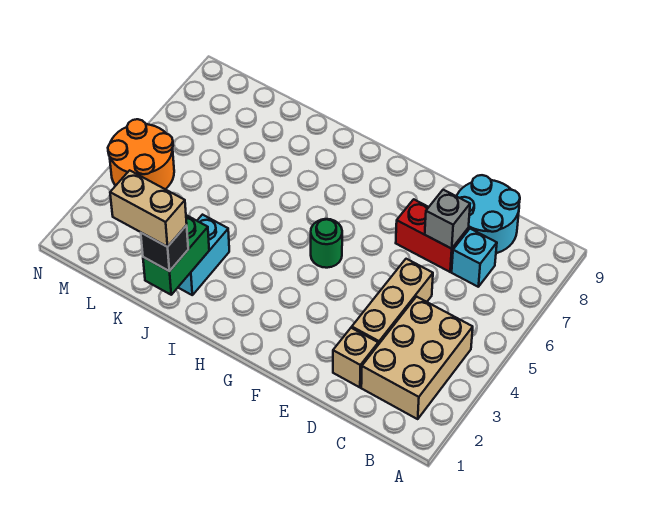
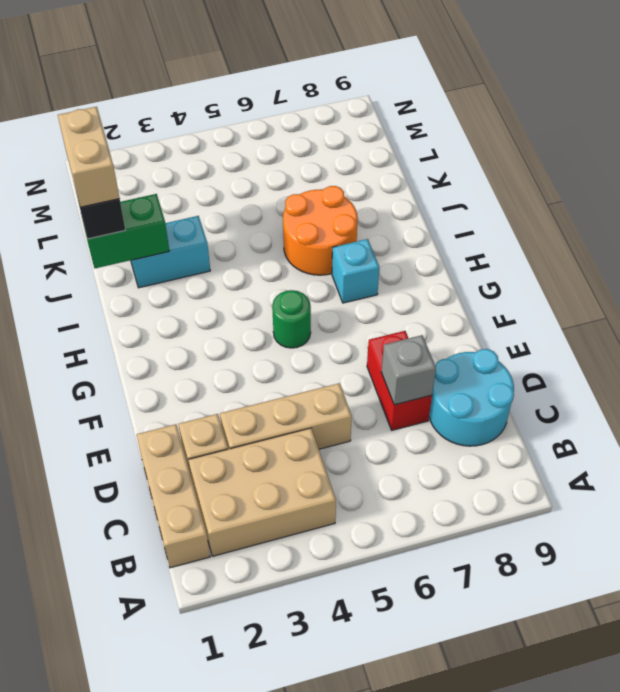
none -> tan brick B1:D1 level 1
cyan brick C7 level 1 -> cyan brick H7 level 1
orange round brick M4:N5 level 1 -> orange round brick I6:J7 level 1

